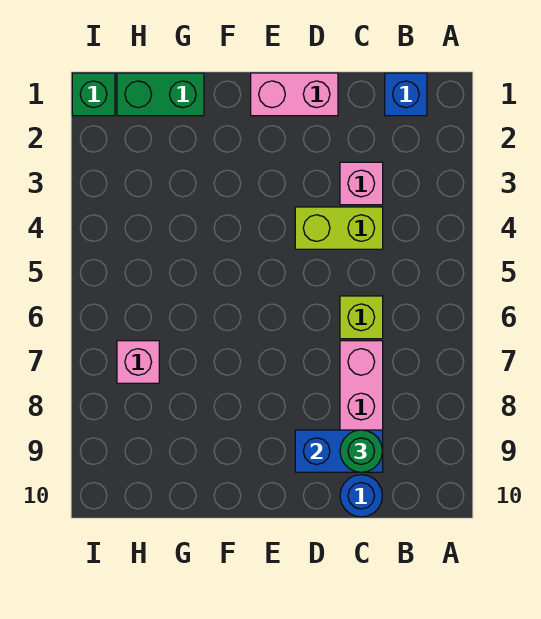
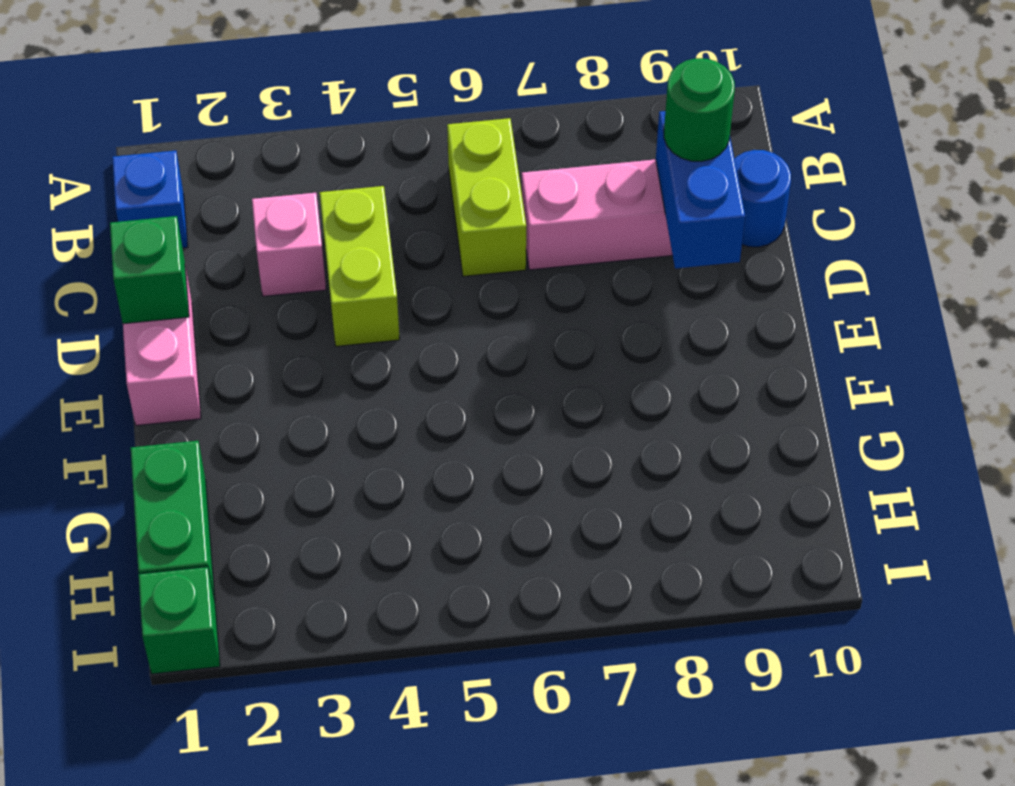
lime brick C6 level 1 -> lime brick B6:C6 level 1
none -> green brick D1 level 2
pink brick H7 level 1 -> none

